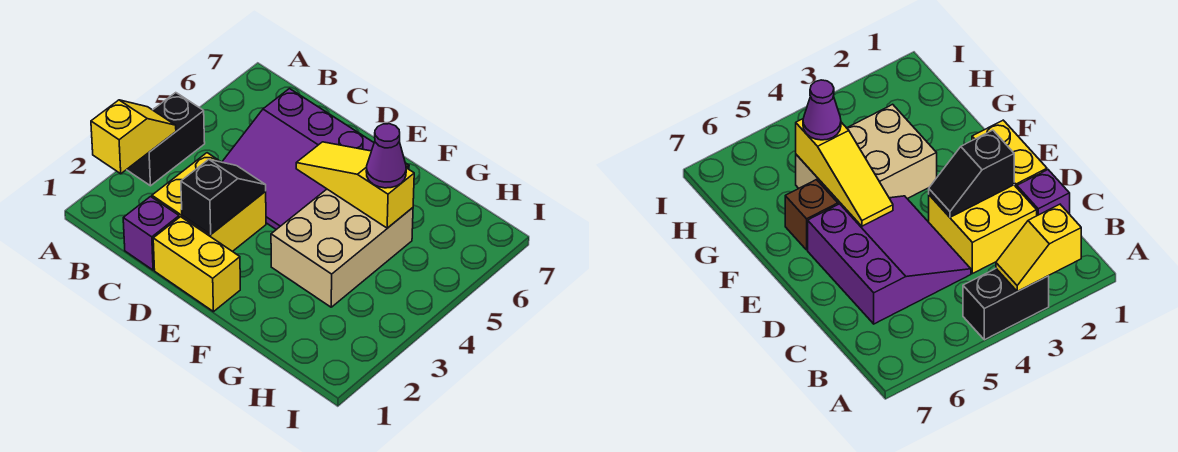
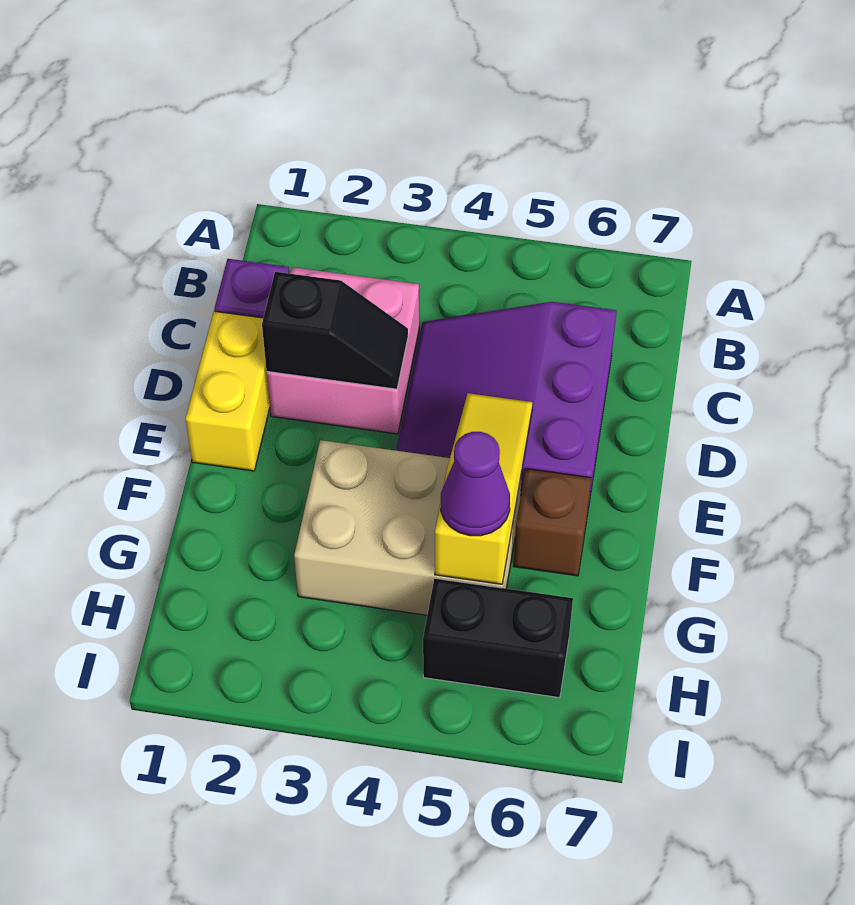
yellow slope A2:A3 level 2 top 2 -> none
black brick A3:A4 level 1 -> black brick H5:H6 level 1
yellow brick C2:D3 level 1 -> pink brick C2:D3 level 1

